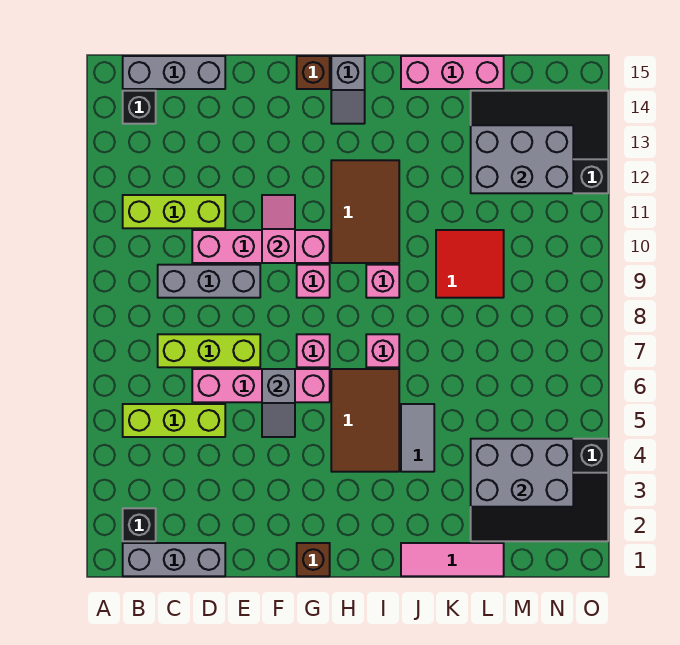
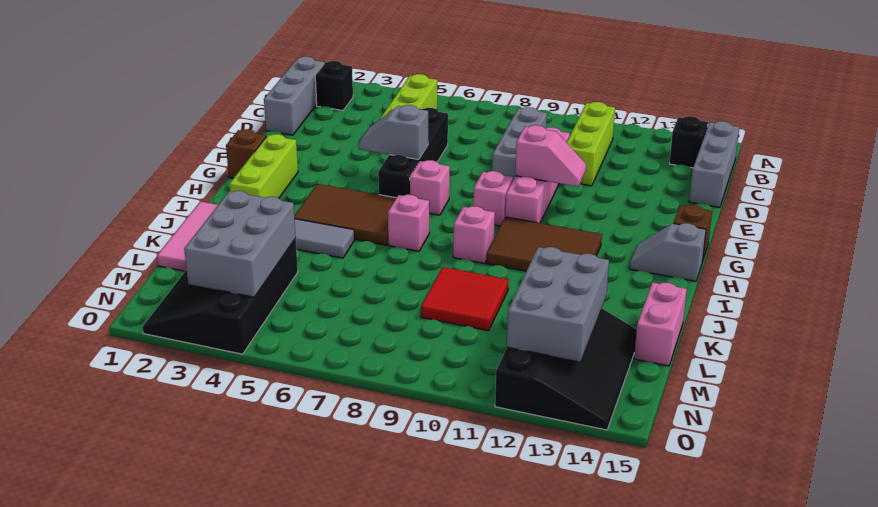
lime brick C7:E7 level 1 -> lime brick G2:I2 level 1
pink brick D6:G6 level 1 -> black brick D6:G6 level 1
pink brick J15:L15 level 1 -> pink brick K15:L15 level 1

